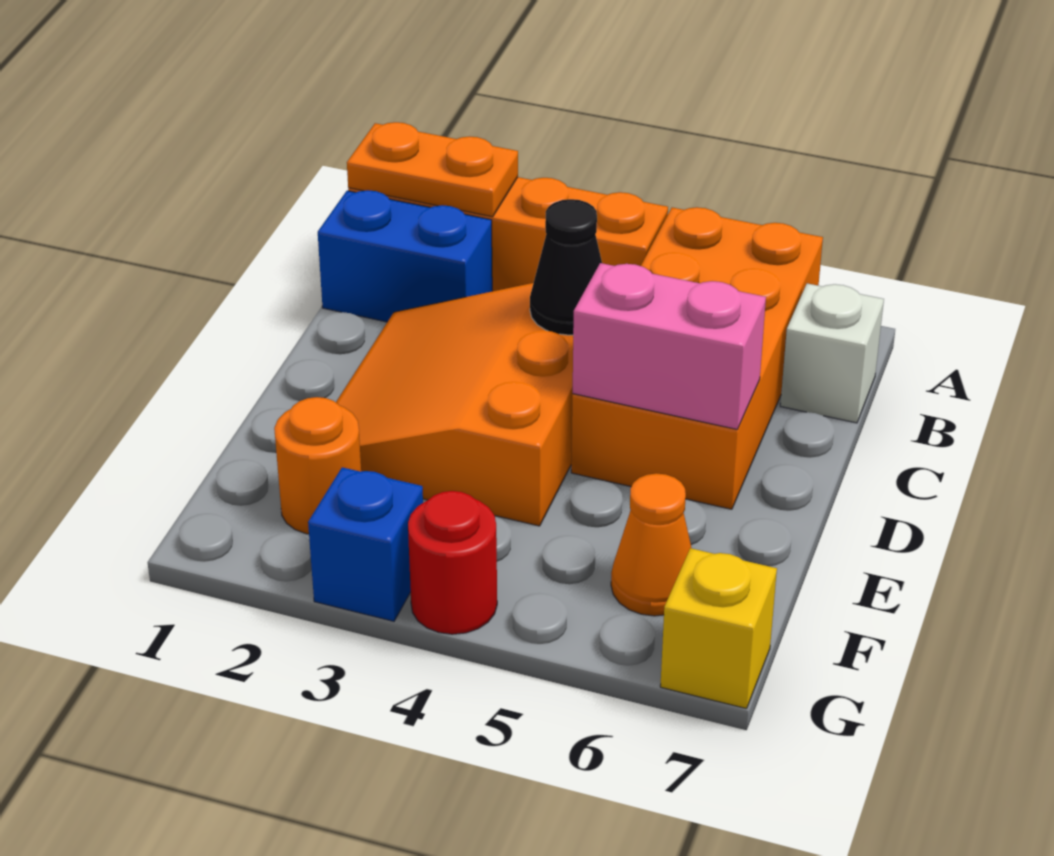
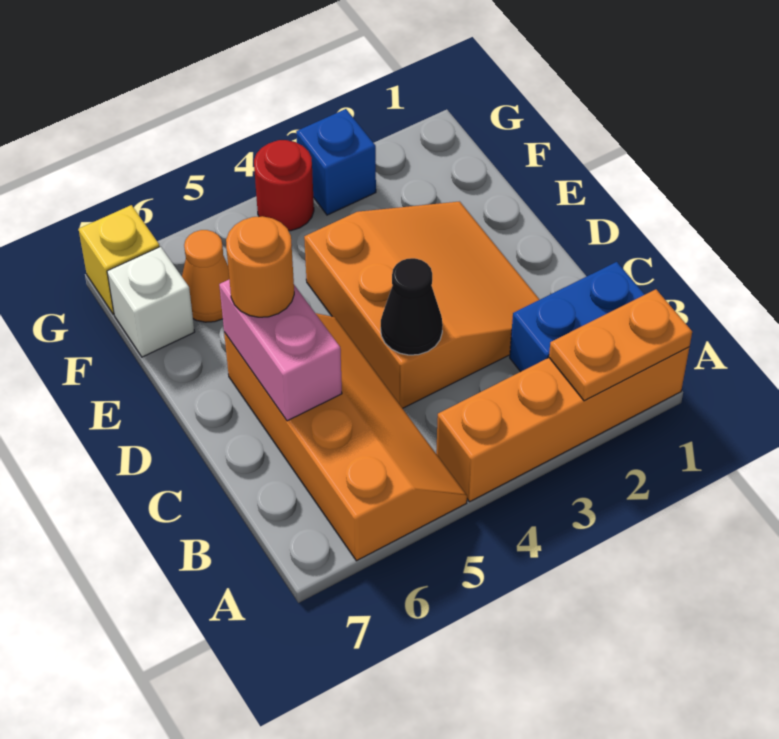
orange brick A5:D6 level 1 -> orange slope A5:D6 level 1 top 6
white brick B7 level 1 -> white brick F7 level 1
pink brick D5:D6 level 2 -> pink brick C6:D6 level 2
orange round brick F2 level 1 -> orange round brick D6 level 3

